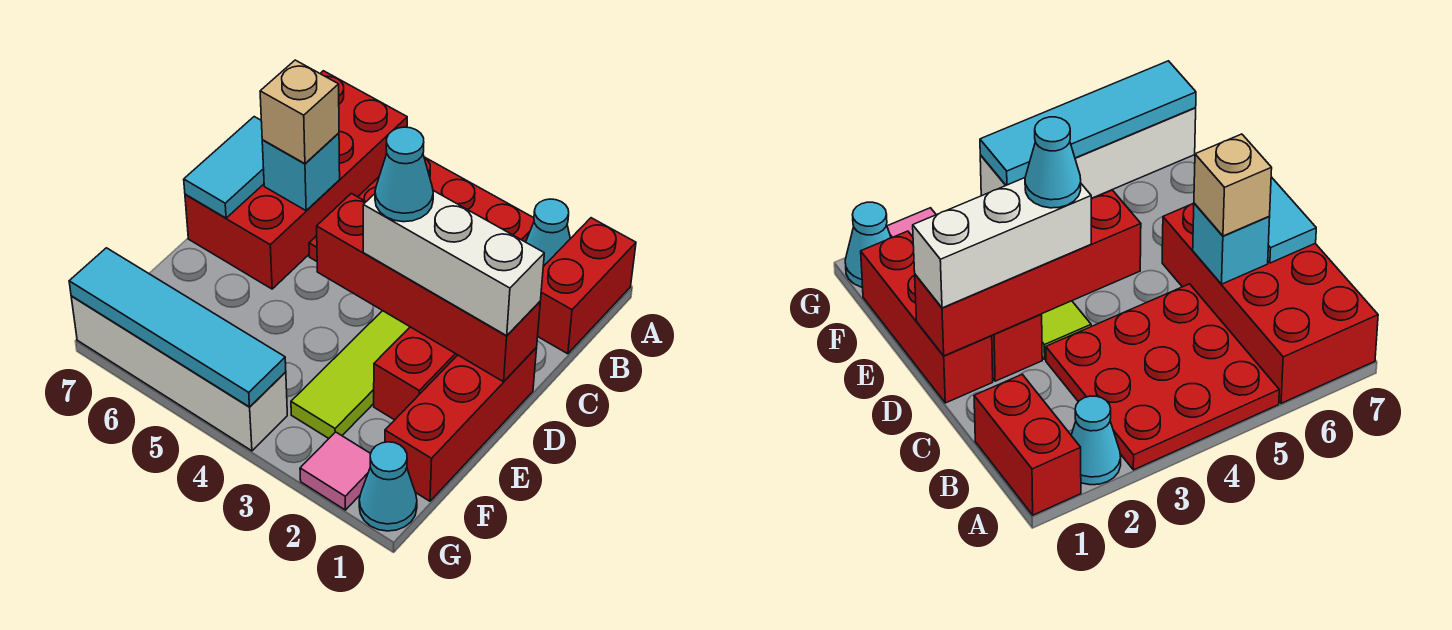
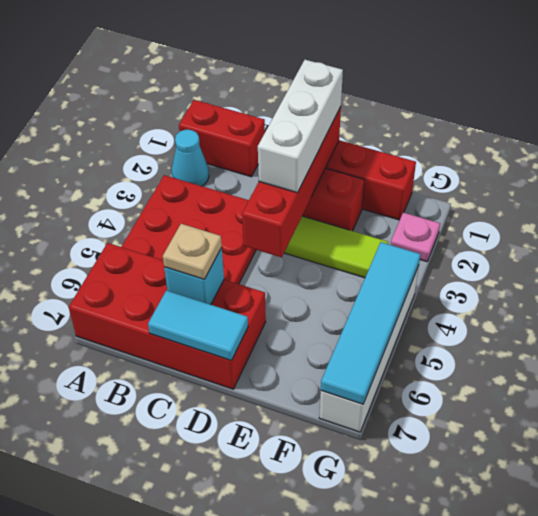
tan brick C6 level 3 -> tan plate C6 level 3
cyan cone D3 level 4 -> none
cyan cone G1 level 1 -> none
pink tile G2 level 1 -> pink plate G2 level 1

